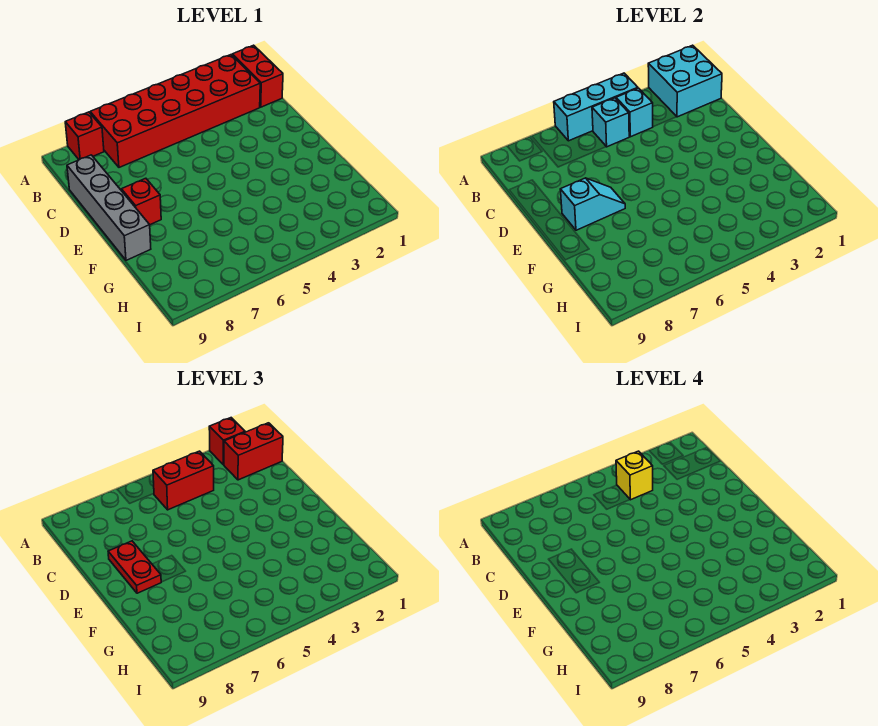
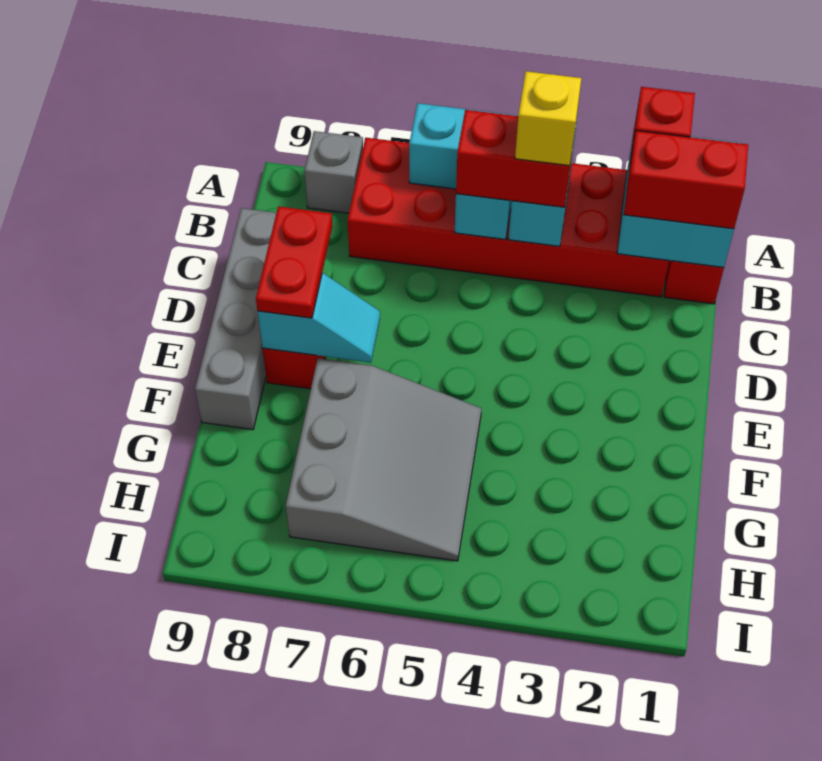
red brick A8 level 1 -> grey brick A8 level 1
none -> grey slope F5:H7 level 1 top 7

